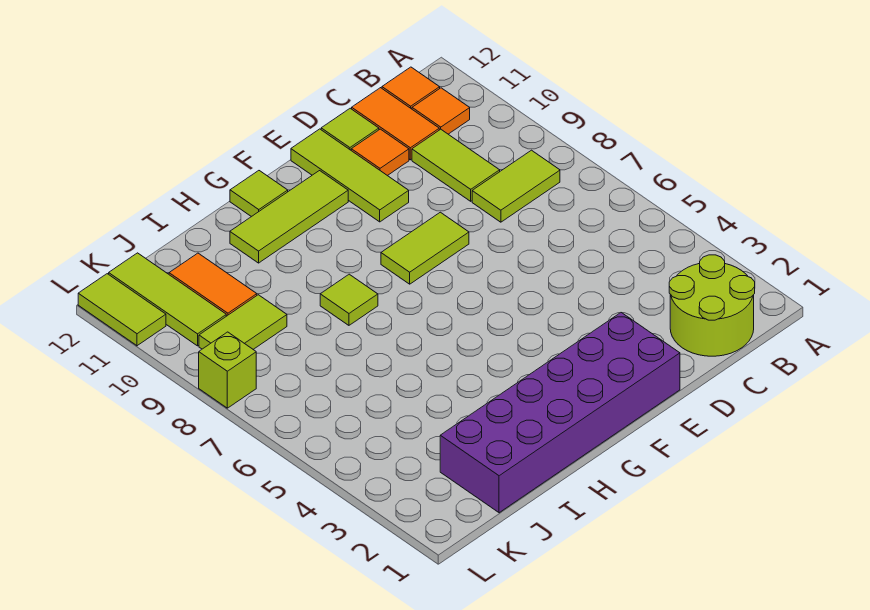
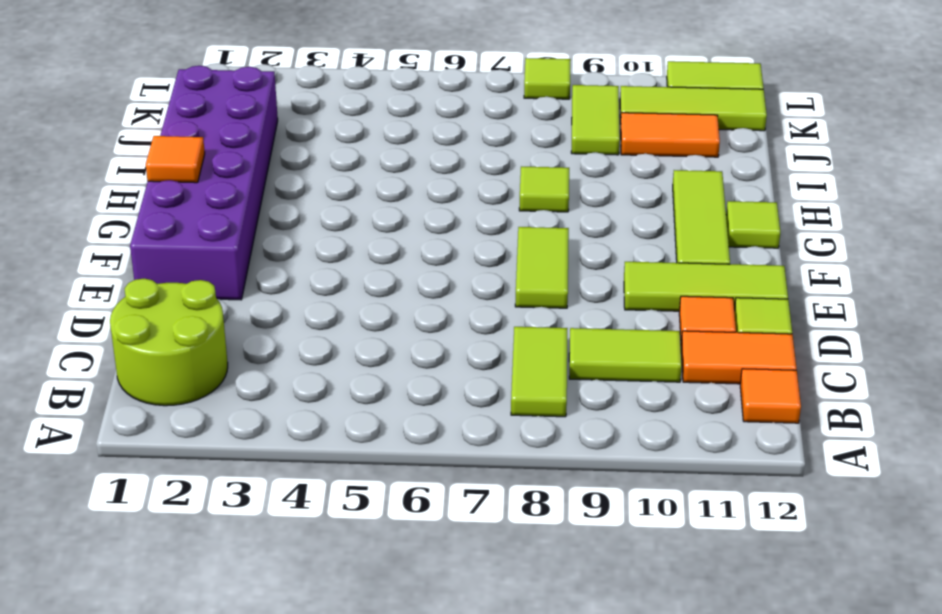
orange tile B11 level 1 -> orange tile G1 level 2
lime brick L8 level 1 -> lime tile L8 level 1

